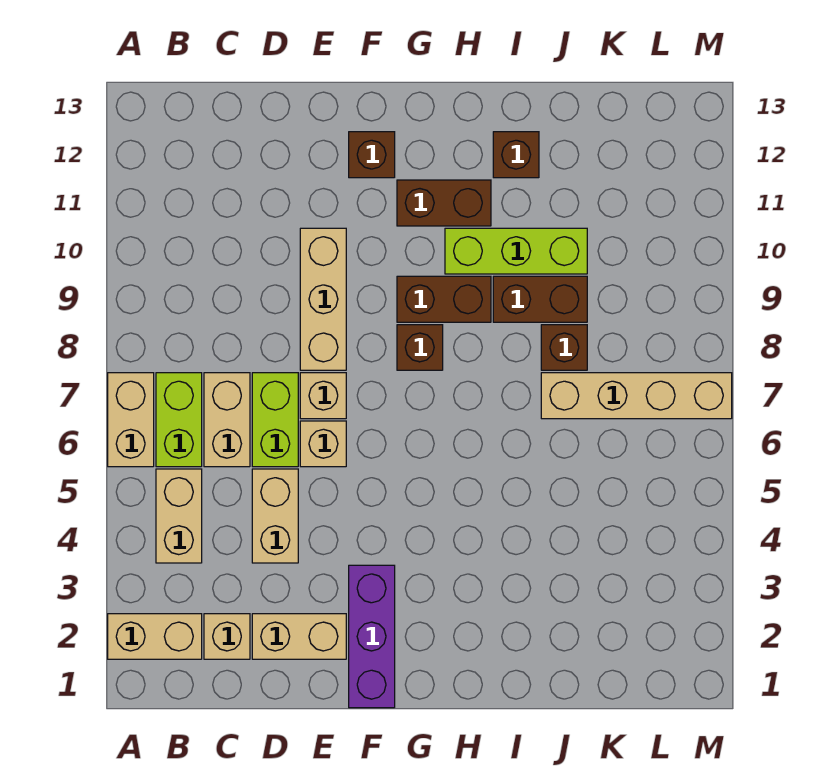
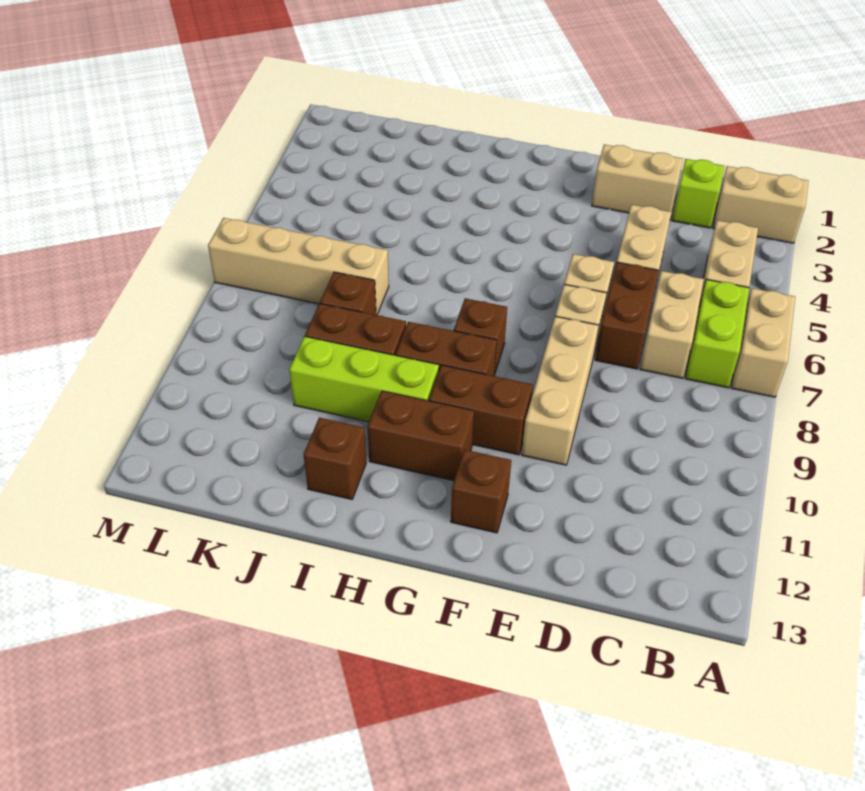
tan brick C2 level 1 -> lime brick C2 level 1
lime brick D6:D7 level 1 -> brown brick D6:D7 level 1
purple brick F1:F3 level 1 -> none
none -> brown brick F10:G10 level 1

